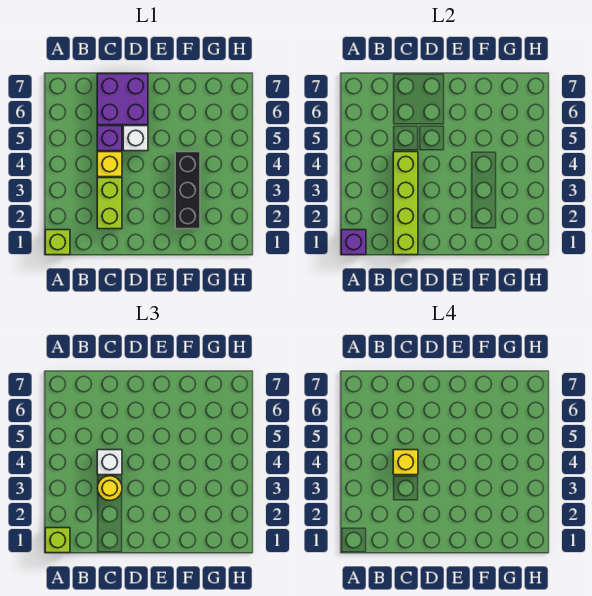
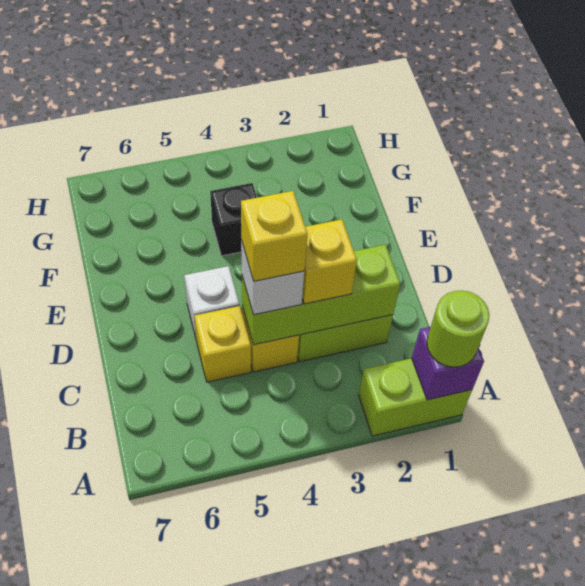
lime brick A1 level 1 -> lime brick A1:A2 level 1
lime brick A1 level 3 -> lime round brick A1 level 3
lime brick C1:C4 level 2 -> lime brick C2:C4 level 2
yellow round brick C3 level 3 -> yellow brick C3 level 3
purple brick C5 level 1 -> yellow brick C5 level 1
purple brick C6:D7 level 1 -> none
black brick F2:F4 level 1 -> black brick F4 level 1

